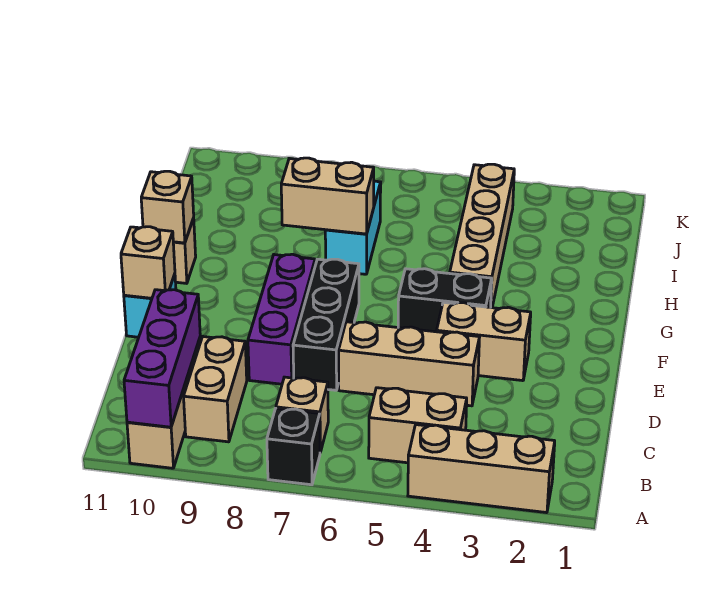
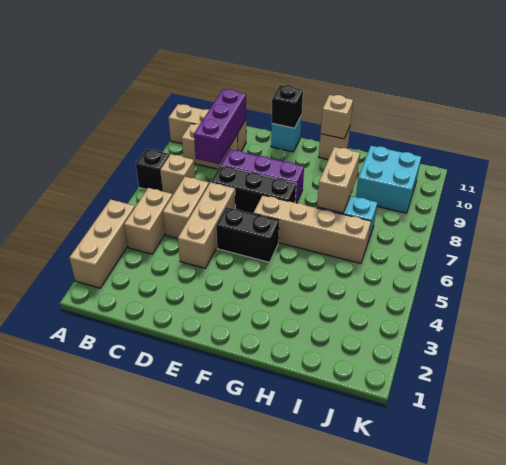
purple brick A10:C10 level 2 -> purple brick C8:C10 level 2
tan brick E3:E4 level 1 -> tan brick C5:C6 level 1
tan brick E11 level 2 -> black brick E11 level 2
black brick F4:F5 level 1 -> black brick E5:F5 level 1
tan brick G4:J4 level 1 -> tan brick F6:I6 level 1
none -> cyan brick I9:J10 level 1

